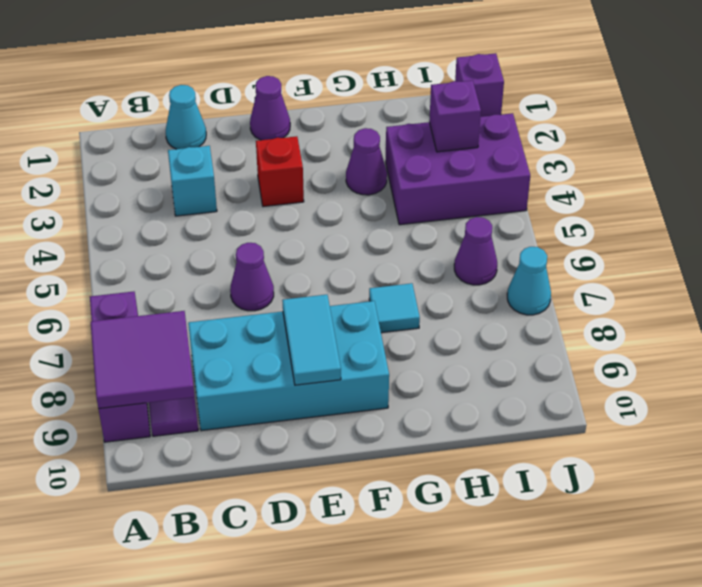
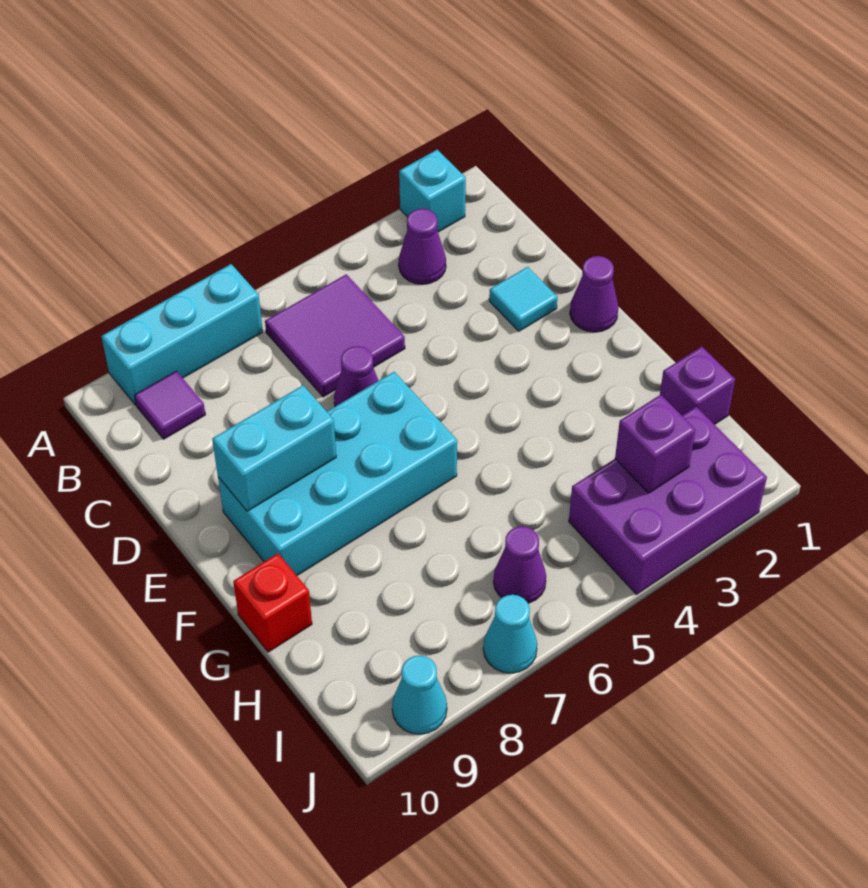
purple brick A7:A9 level 1 -> cyan brick A7:A9 level 1
purple tile A8:B9 level 2 -> purple tile B5:C6 level 1
cyan cone C1 level 1 -> cyan cone J9 level 1
cyan brick C3 level 1 -> cyan brick A2 level 1
cyan brick C8:F9 level 1 -> cyan brick E6:F9 level 1
red brick E3 level 1 -> red brick G10 level 1
cyan tile E8:E9 level 2 -> cyan brick E8:E9 level 2
purple cone G3 level 1 -> purple cone B3 level 1
cyan tile G7 level 1 -> cyan tile D2 level 1
purple brick H3:J4 level 1 -> purple brick I2:J4 level 1
purple brick J1 level 1 -> purple brick H1 level 1

